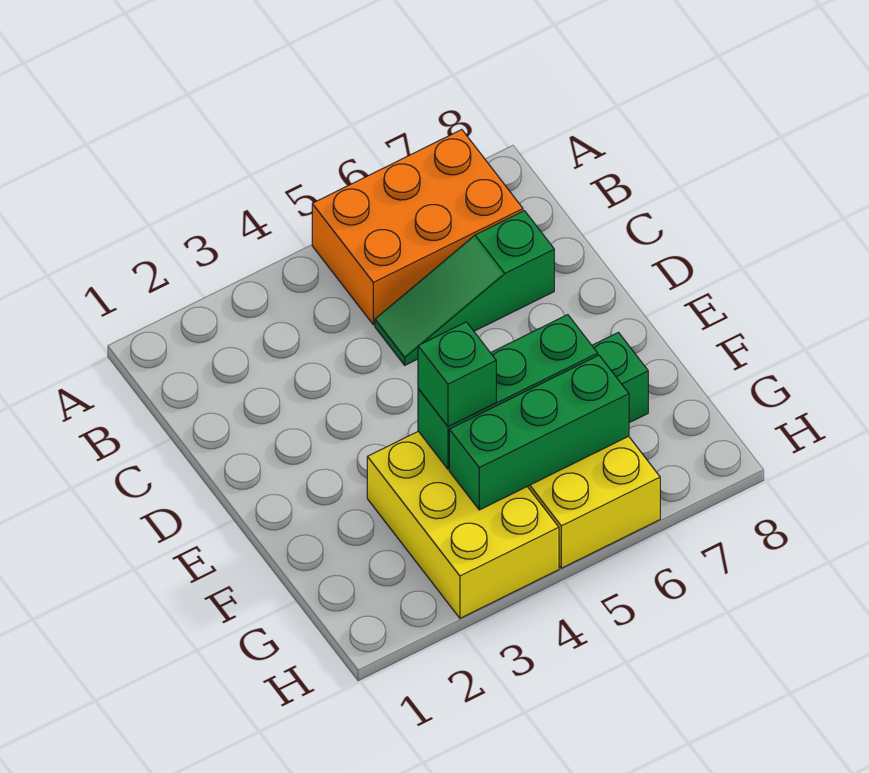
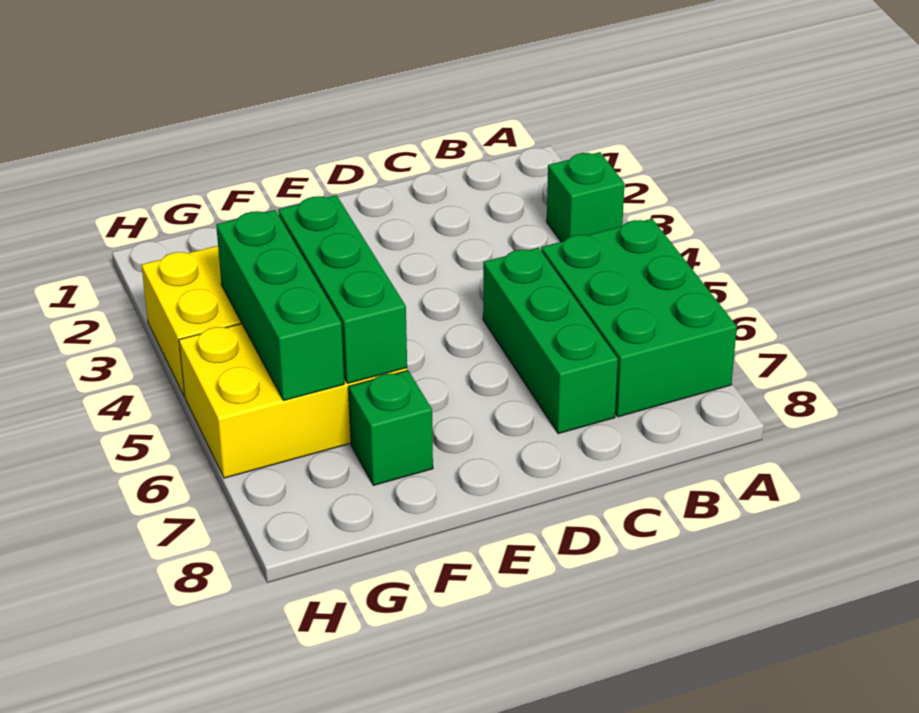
orange brick A5:B7 level 1 -> green brick A5:B7 level 1
green slope C5:C7 level 1 top 7 -> green brick C5:C7 level 1
green brick F4 level 3 -> green brick A3 level 1

